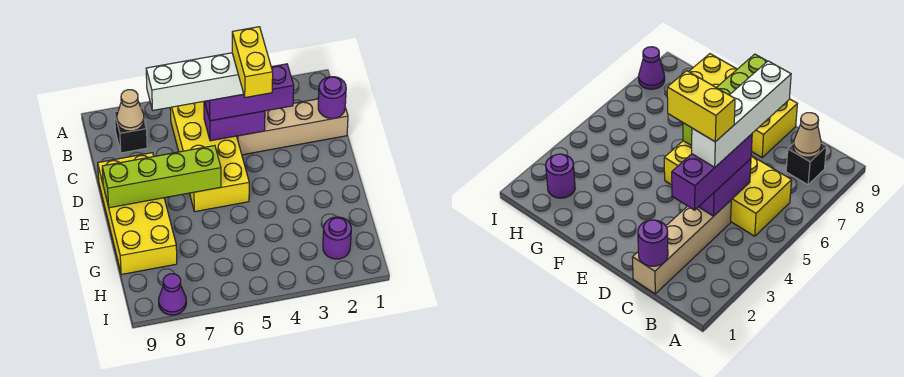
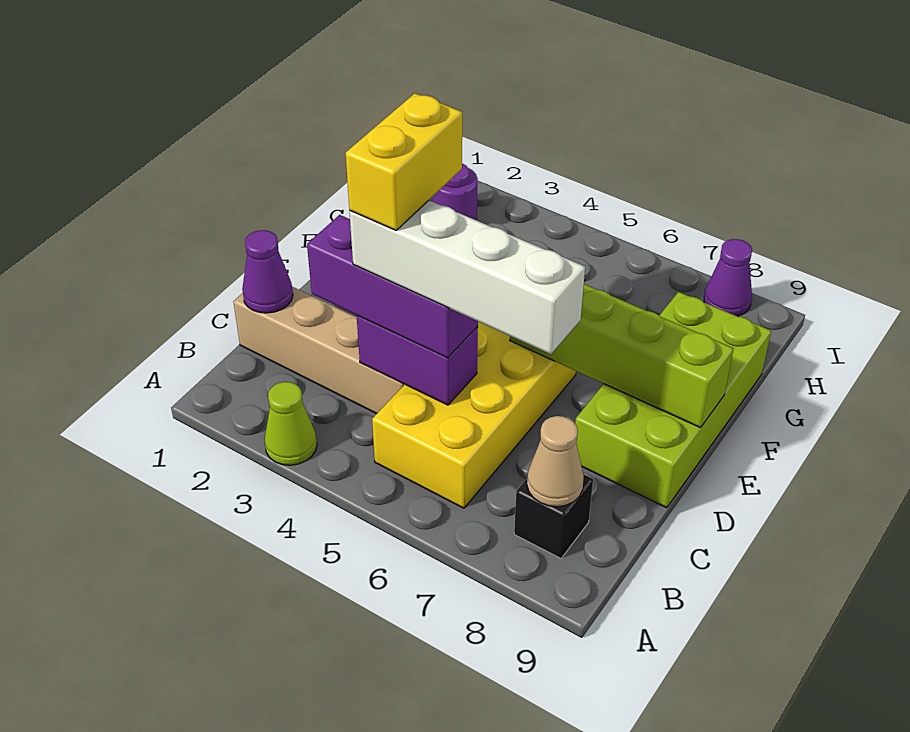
none -> lime cone A3 level 1
purple round brick C1 level 2 -> purple cone C1 level 2
yellow brick D8:G9 level 1 -> lime brick D8:G9 level 1

